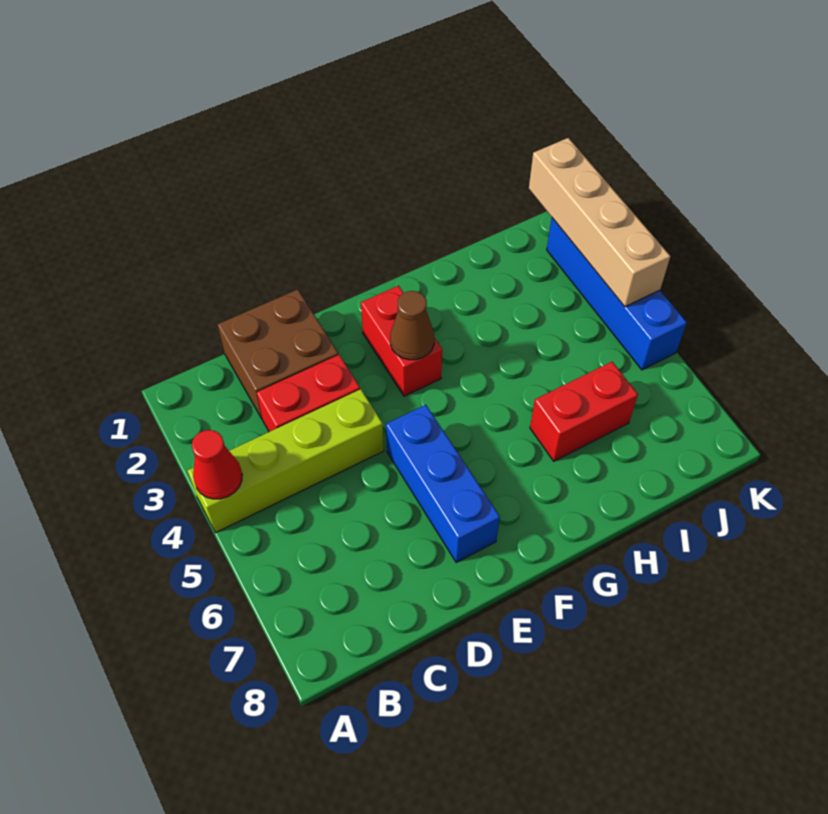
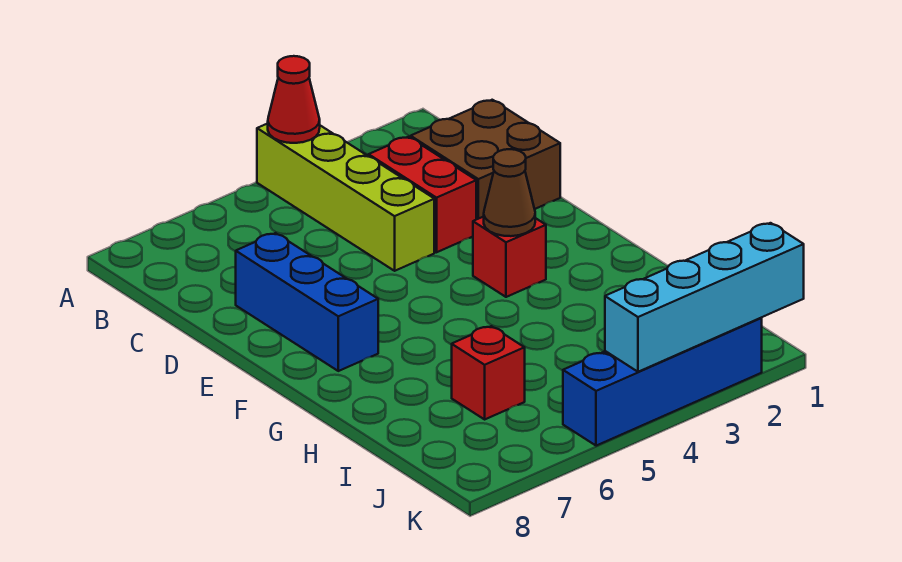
blue brick E5:E7 level 1 -> blue brick D7:F7 level 1
red brick F2:F3 level 1 -> red brick F3 level 1
red brick H6:I6 level 1 -> red brick I6 level 1
tan brick K1:K4 level 2 -> cyan brick K1:K4 level 2

